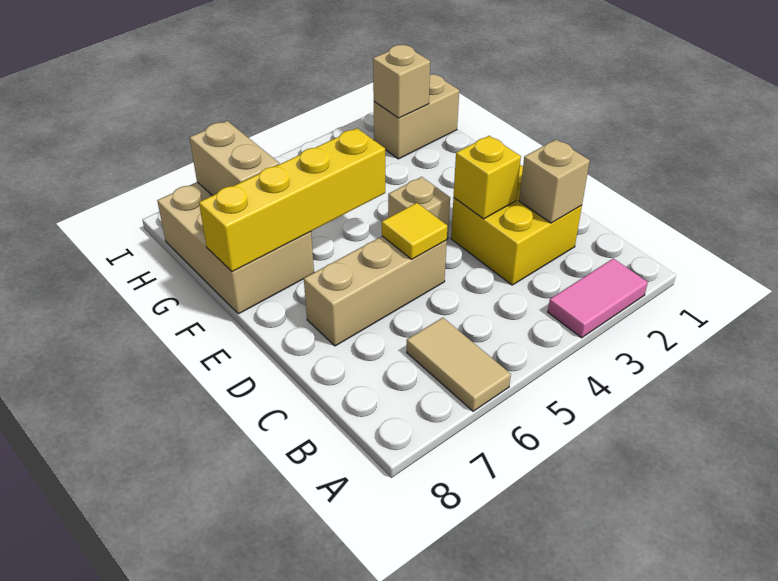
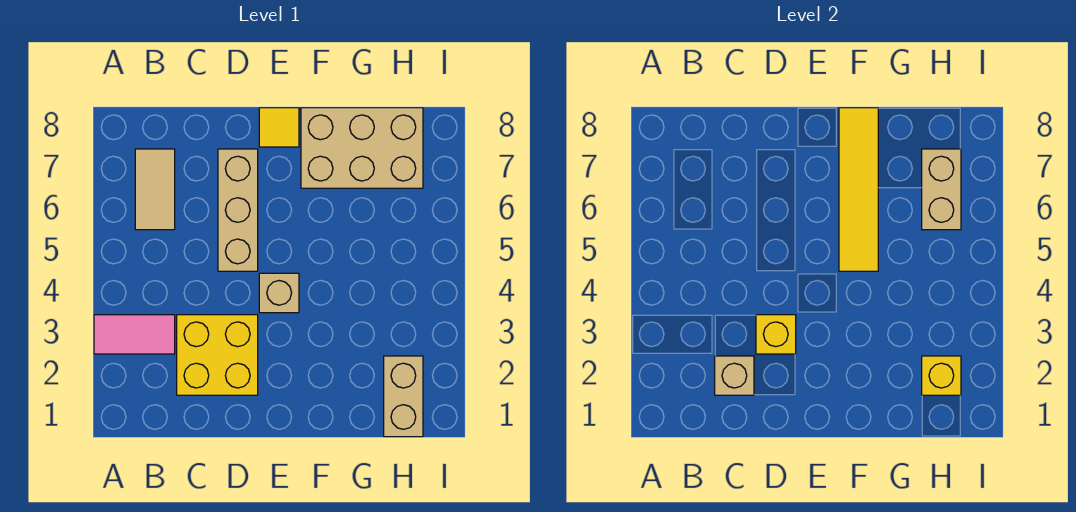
pink tile A2:A3 level 1 -> pink tile A3:B3 level 1
tan tile A6:B6 level 1 -> tan tile B6:B7 level 1
yellow tile D5 level 2 -> yellow tile E8 level 1
yellow brick F5:F8 level 2 -> yellow tile F5:F8 level 2
tan brick G7:H7 level 2 -> tan brick H6:H7 level 2
tan brick H2 level 2 -> yellow brick H2 level 2

